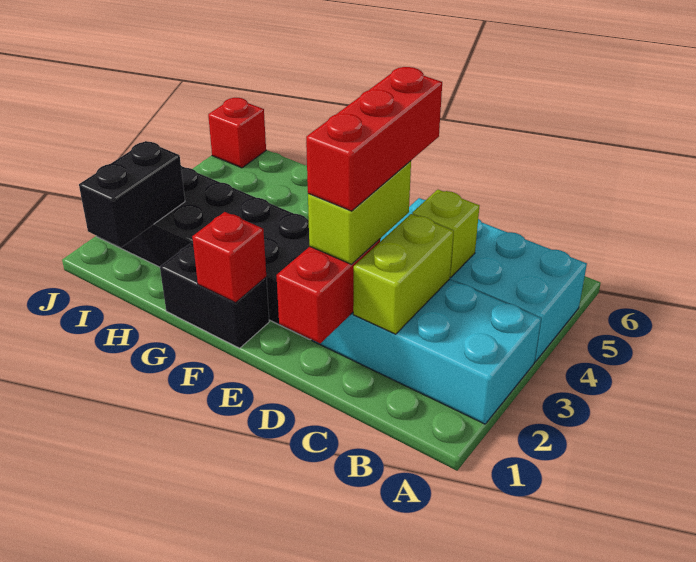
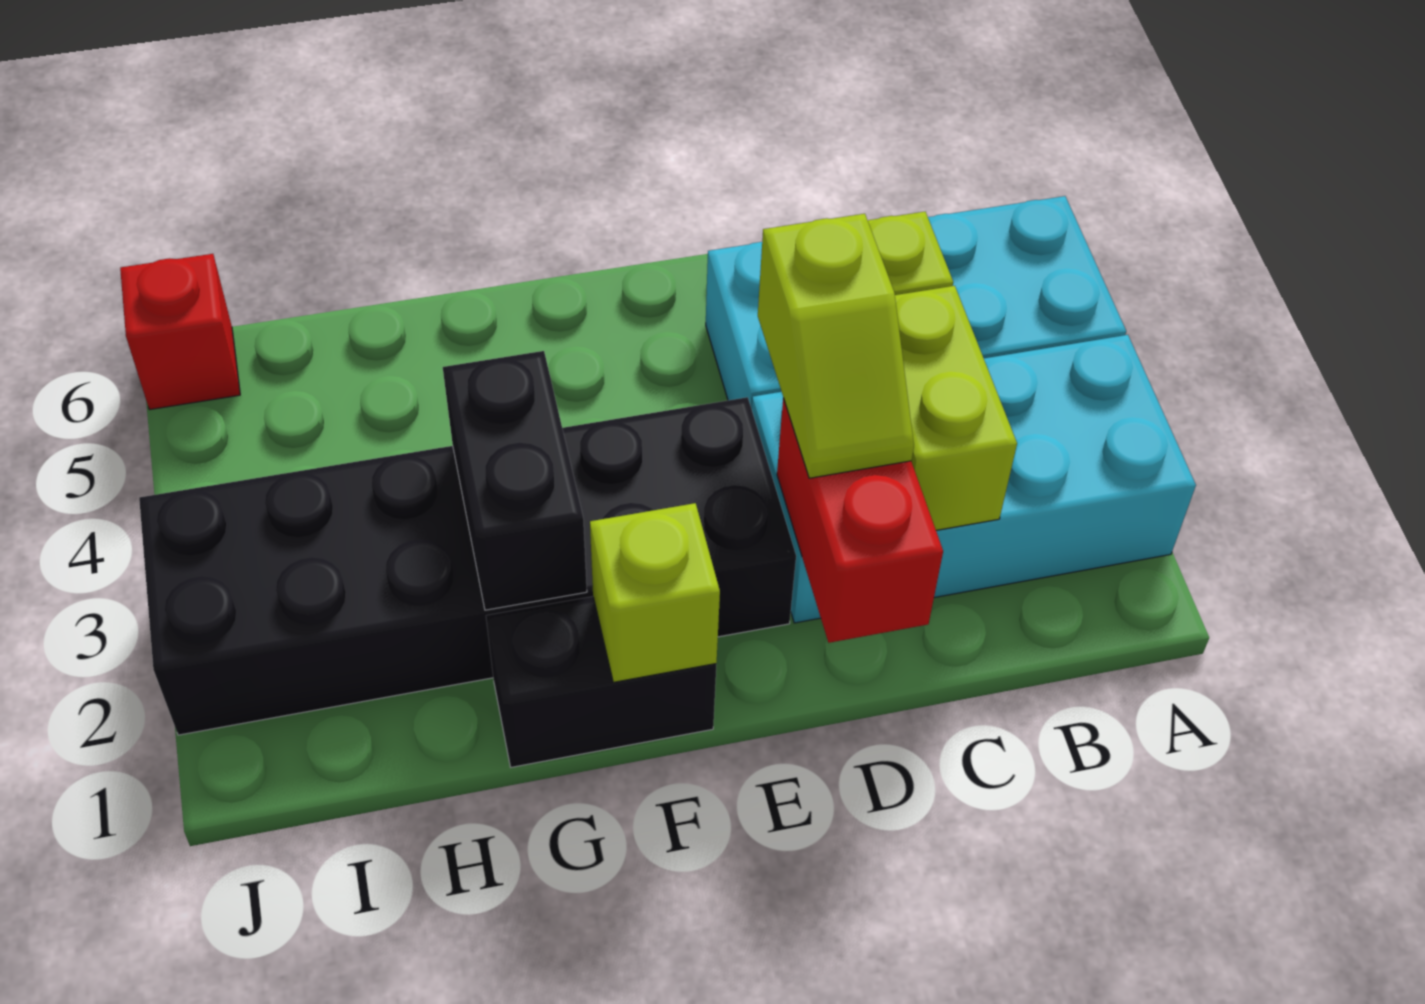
lime brick D2:D3 level 3 -> lime slope D2:D3 level 3 top 3
red brick D2:D4 level 4 -> none
red brick F1 level 2 -> lime brick F1 level 2
black brick I1:I2 level 2 -> black brick G2:G3 level 2

